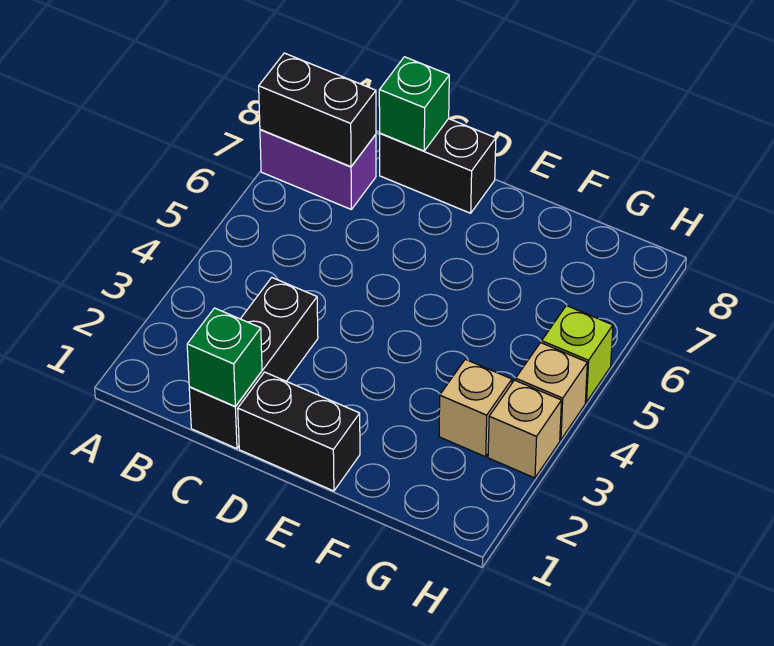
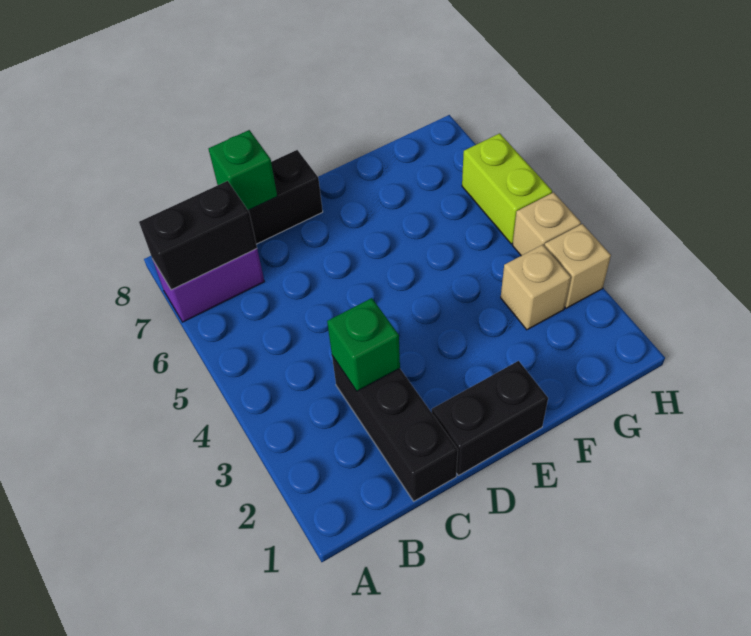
green brick C1 level 2 -> green brick C3 level 2
lime brick H5 level 1 -> lime brick H5:H6 level 1

